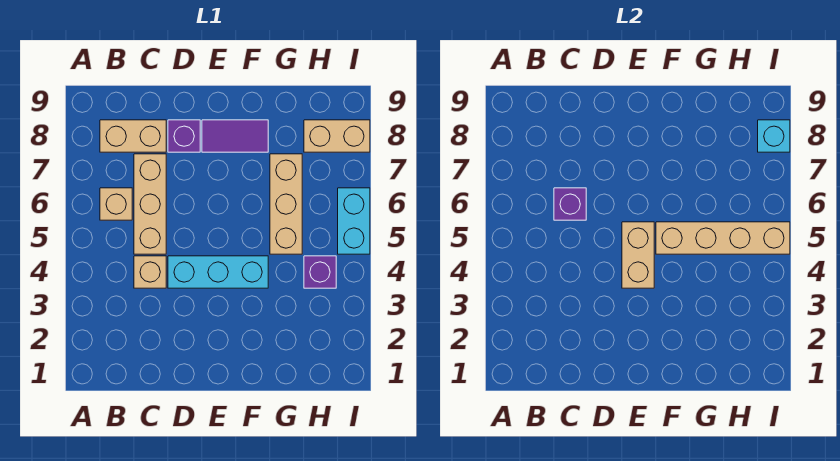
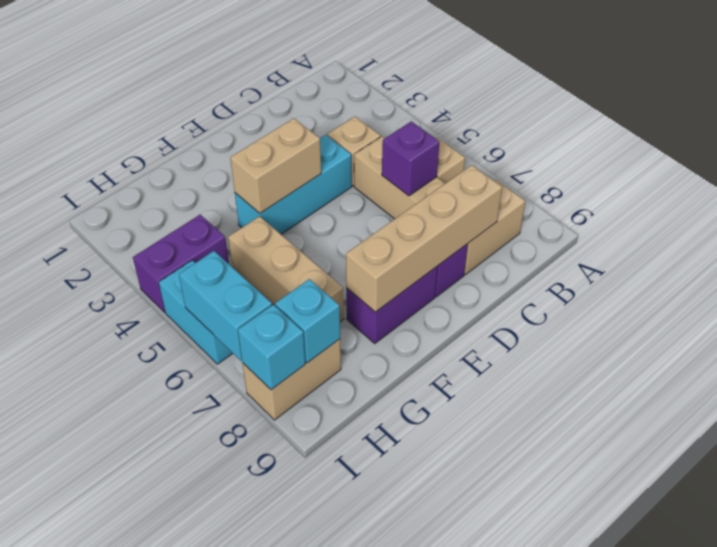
tan brick E4:E5 level 2 -> tan brick E4:F4 level 2
purple tile E8:F8 level 1 -> purple brick E8:F8 level 1
tan brick F5:I5 level 2 -> tan brick C8:F8 level 2
purple brick H4 level 1 -> purple brick H4:I4 level 1
none -> cyan brick H8 level 2
none -> cyan brick I6:I7 level 2

